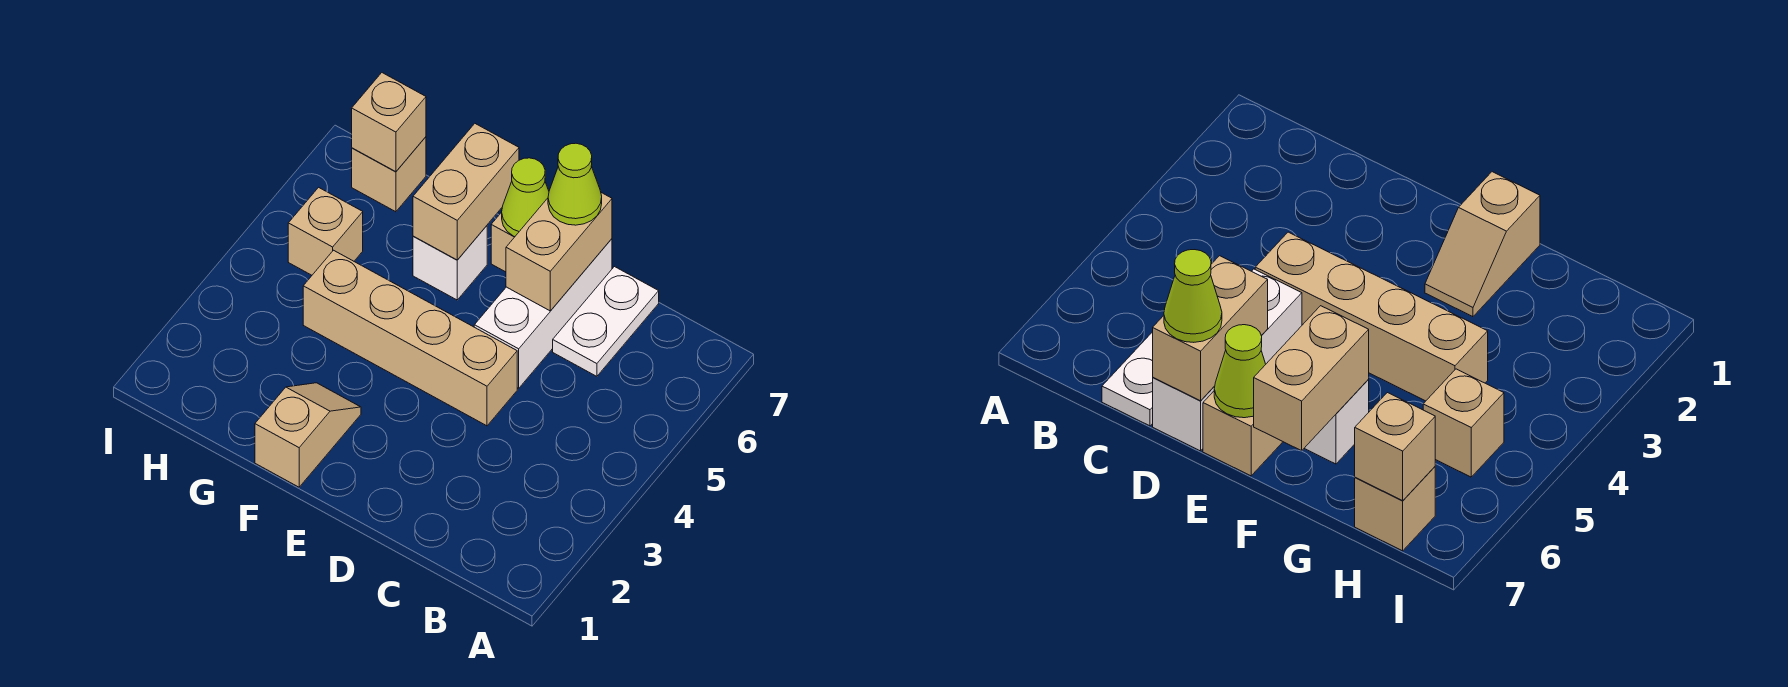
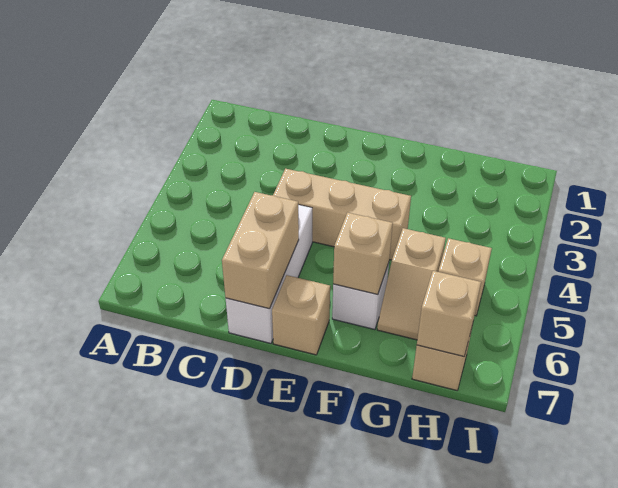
white plate C6:C7 level 1 -> none
tan brick D4:G4 level 1 -> tan brick D4:F4 level 1
lime cone D7 level 3 -> none
lime cone E7 level 2 -> none
tan slope F1:F2 level 1 top 1 -> tan slope G5:G6 level 1 top 5
tan brick F6:F7 level 2 -> tan brick F6 level 2

